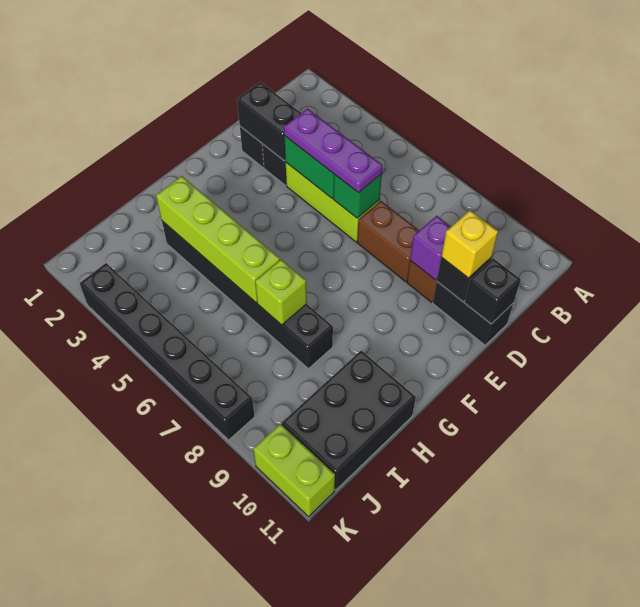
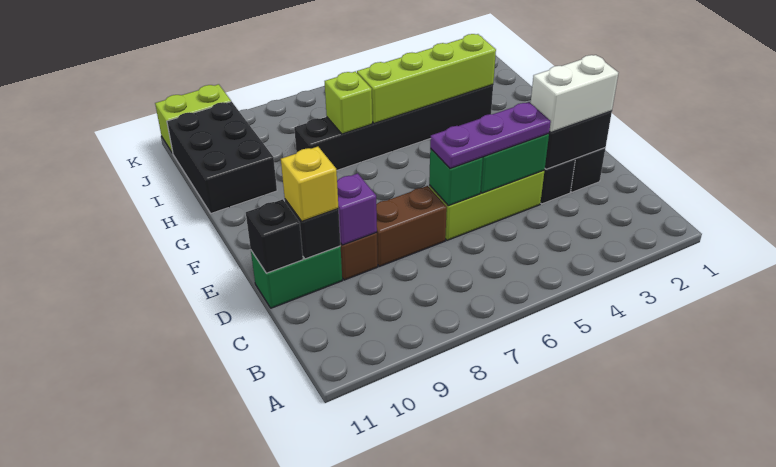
none -> white brick D2:D3 level 3
black brick D10:D11 level 1 -> green brick D10:D11 level 1
black brick K3:K8 level 1 -> none

